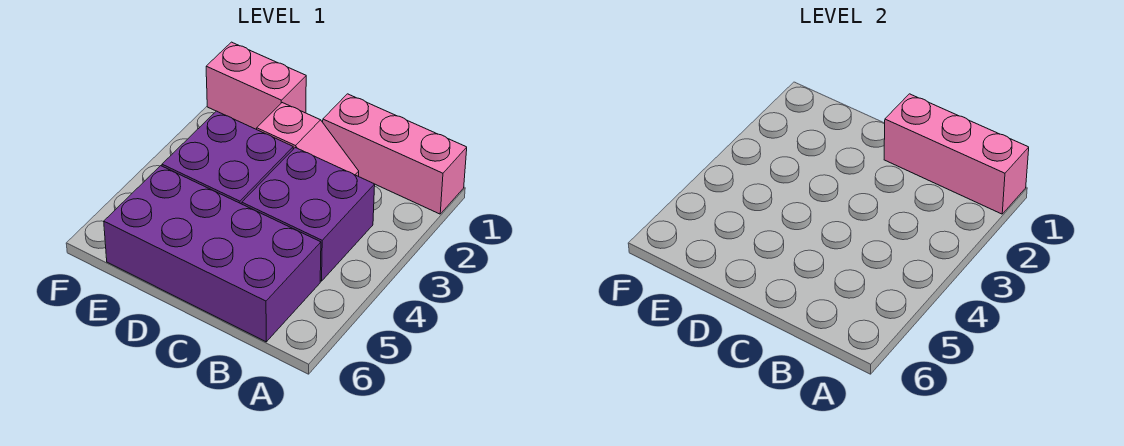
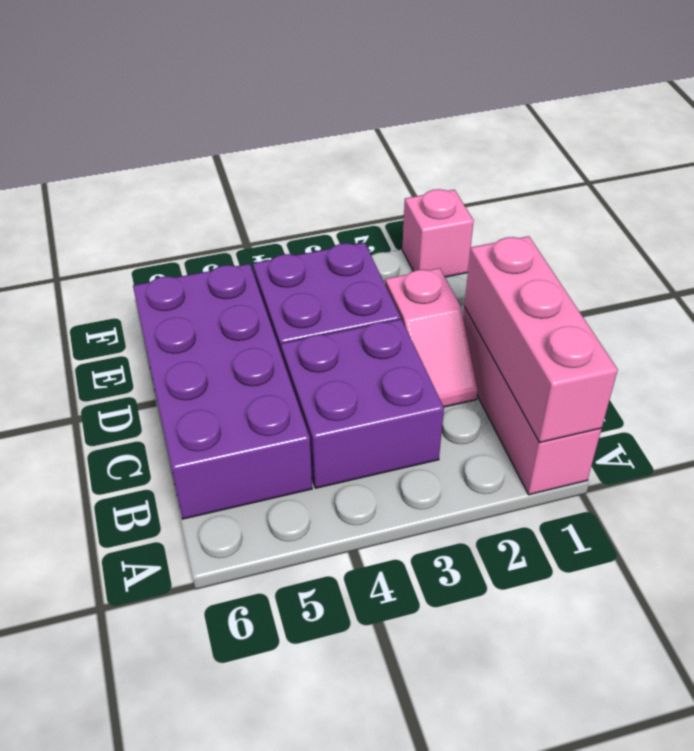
pink brick E1:F1 level 1 -> pink brick F1 level 1

